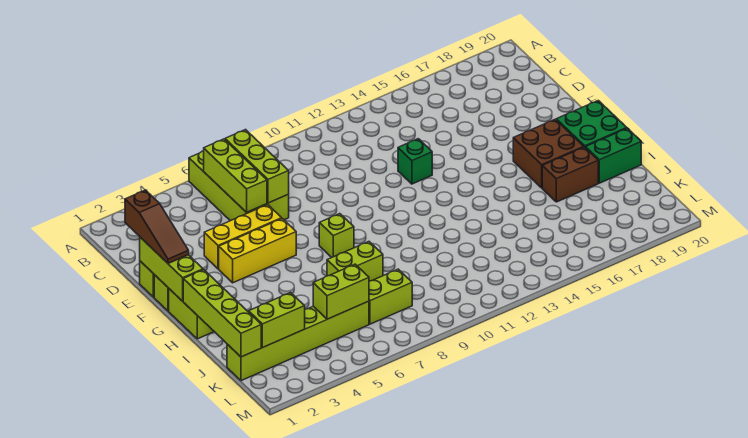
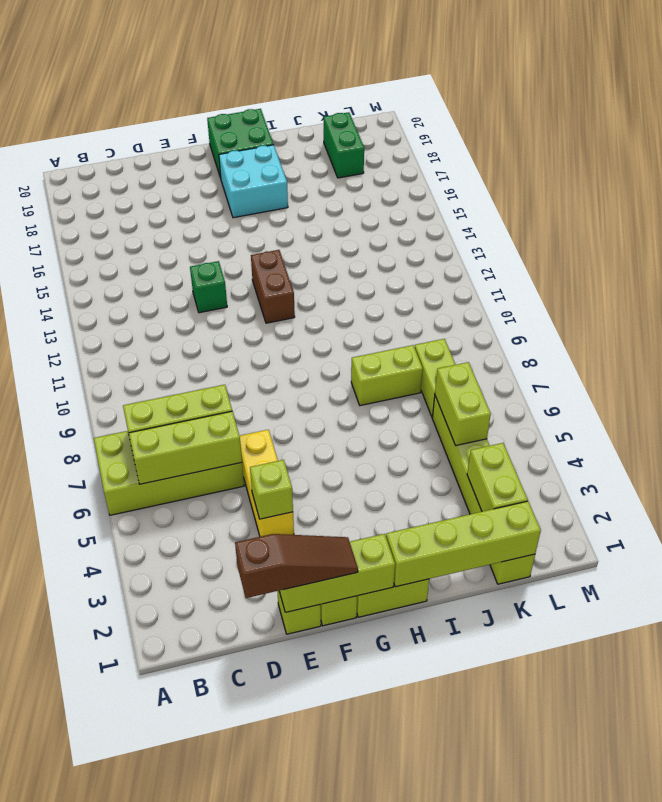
yellow brick F4:F6 level 1 -> none
lime brick G8 level 1 -> lime brick E4 level 2
brown brick G17:H18 level 1 -> cyan brick G17:H18 level 1
lime brick I7:I8 level 1 -> lime brick I8:J8 level 1
brown brick I17:I18 level 1 -> brown brick G12:G13 level 1
green brick I19:I20 level 1 -> green brick K18:K19 level 1

